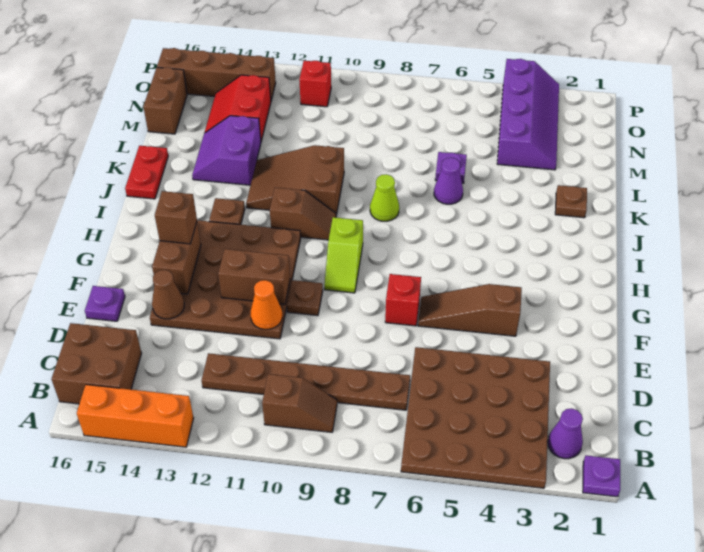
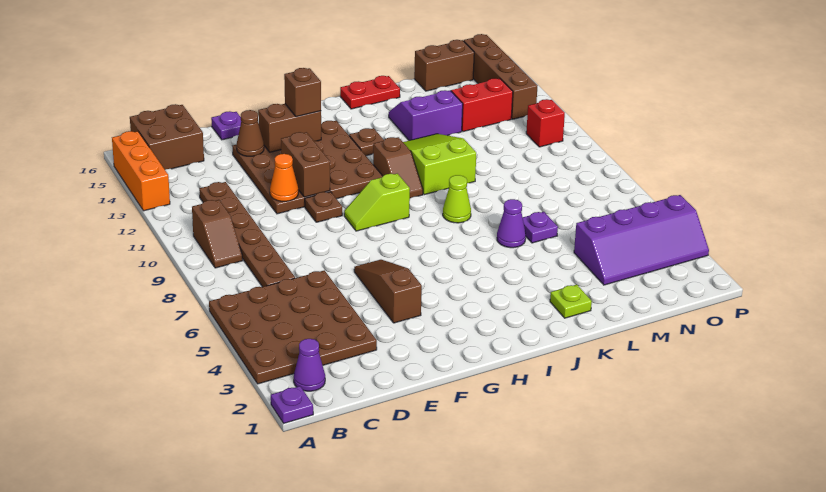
red brick F7 level 1 -> none
brown slope J10:K12 level 1 top 10 -> lime slope J10:K12 level 1 top 10
brown plate K2 level 1 -> lime plate K2 level 1

